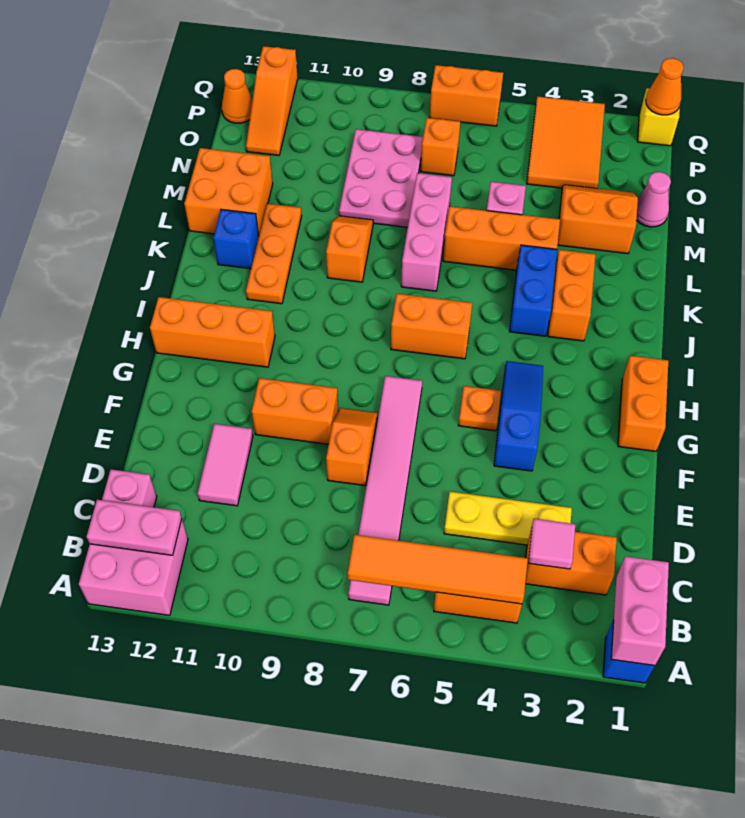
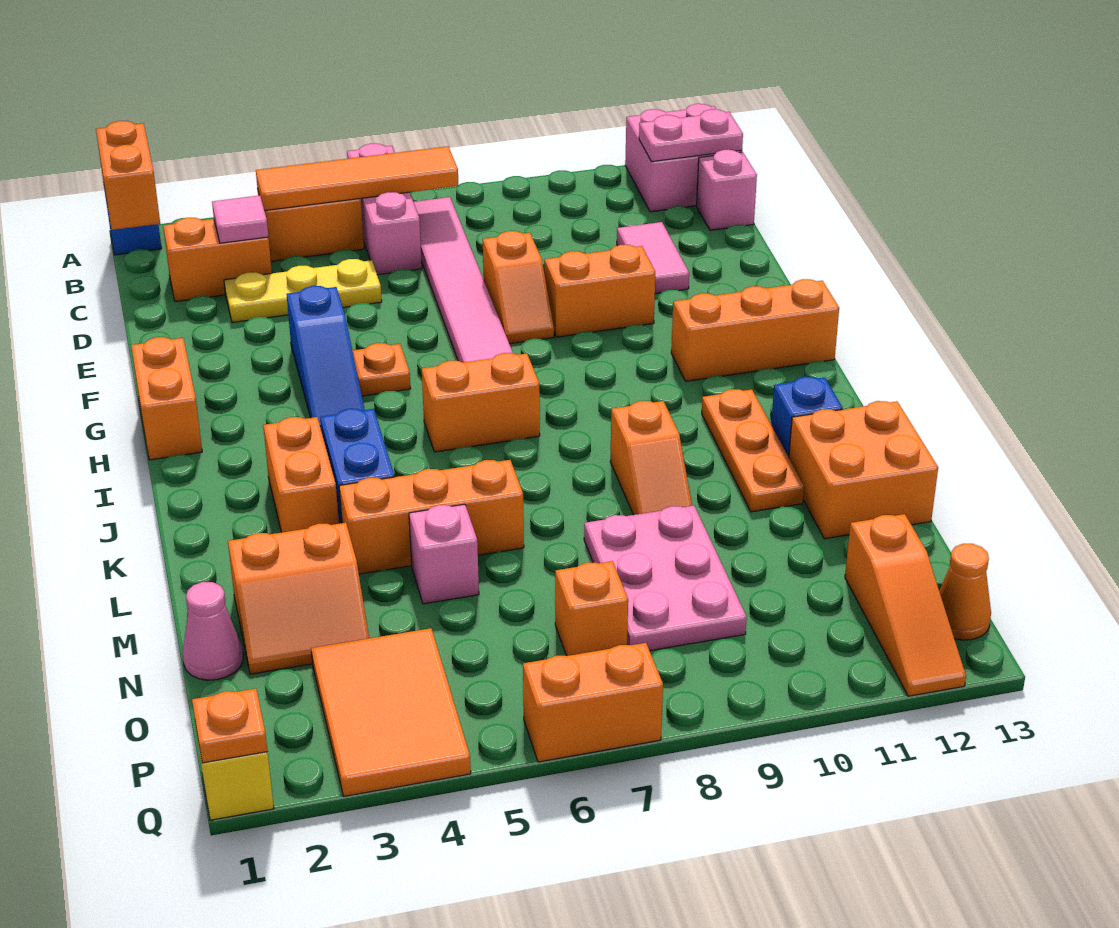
pink brick A1:B1 level 2 -> orange brick A1:B1 level 2
pink brick K7:M7 level 1 -> pink brick A6:C6 level 1
orange slope O12:Q12 level 1 top Q -> orange slope O12:Q12 level 1 top O
orange cone Q1 level 2 -> orange plate Q1 level 2

